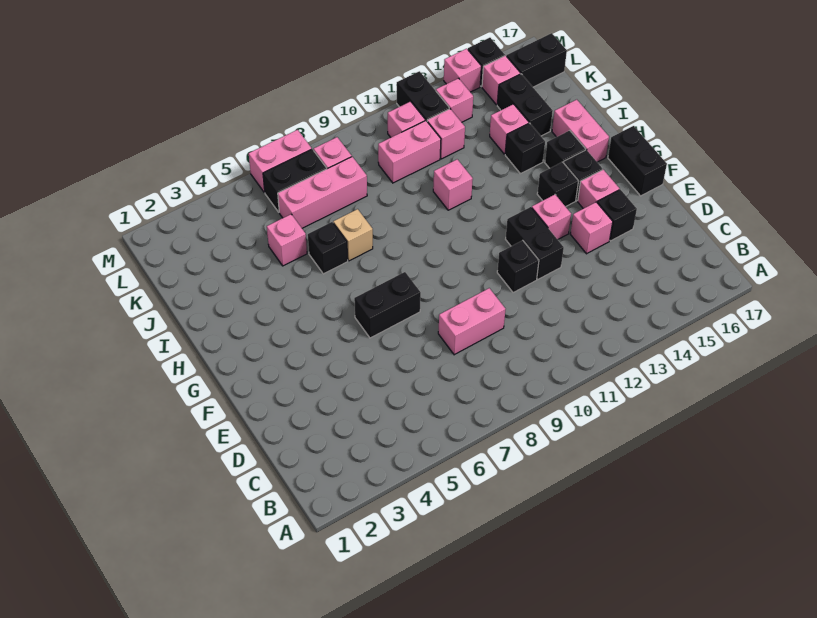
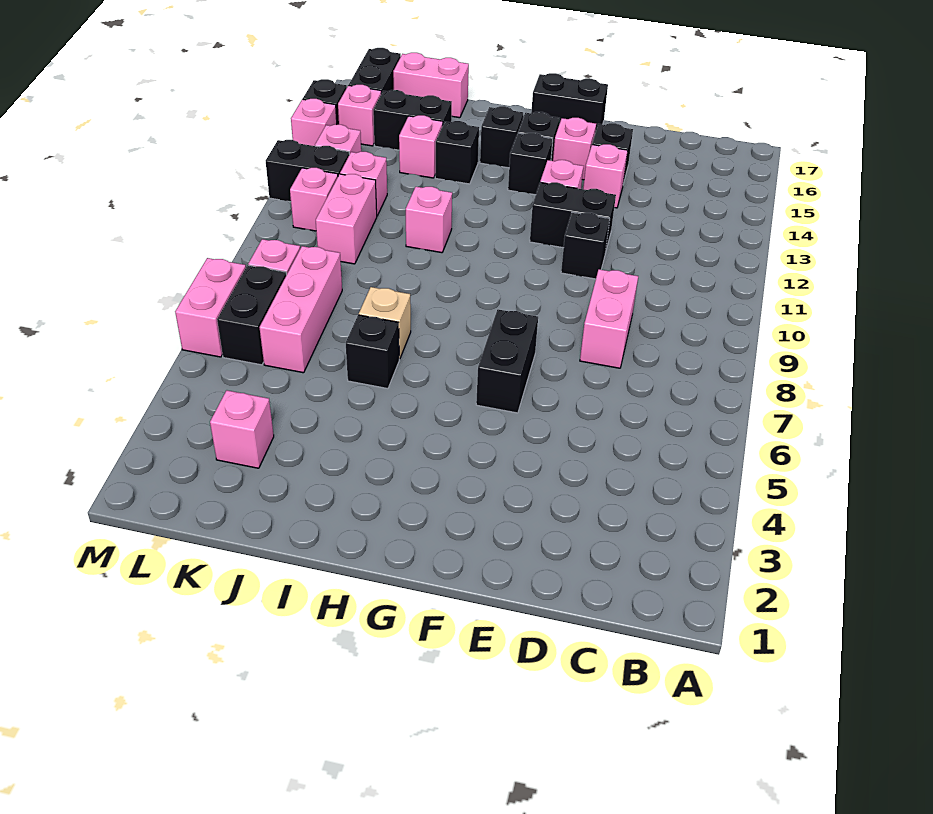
pink brick H16:I16 level 1 -> pink brick J17:K17 level 1
pink brick J5 level 1 -> pink brick K3 level 1

